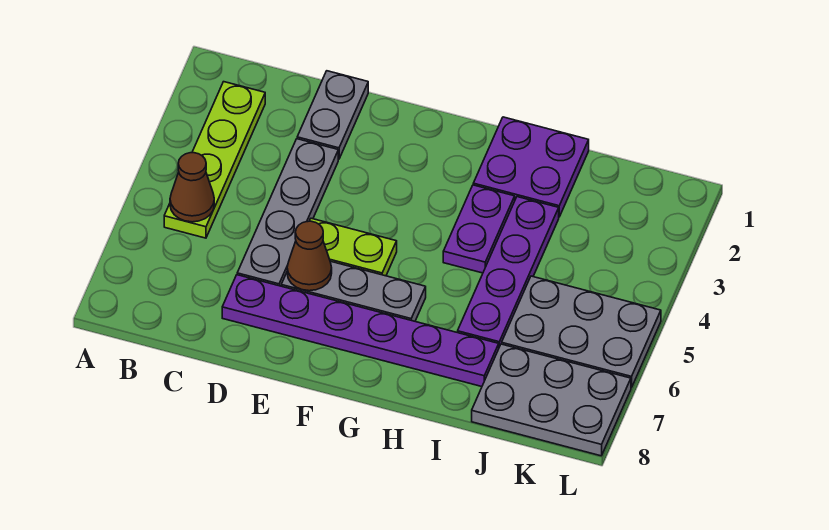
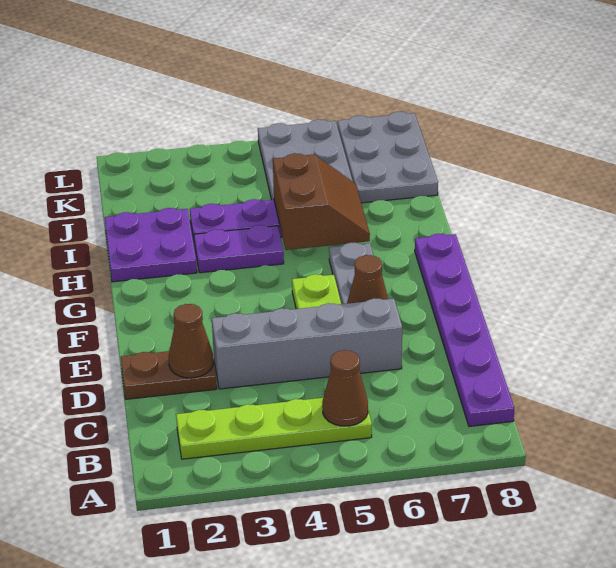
grey plate D1:D2 level 1 -> brown plate D1:D2 level 1
none -> brown cone D2 level 2
grey plate D3:D6 level 1 -> grey brick D3:D6 level 1
purple plate D7:I7 level 1 -> purple plate B8:G8 level 1
none -> brown slope H5:I6 level 2 top 5

